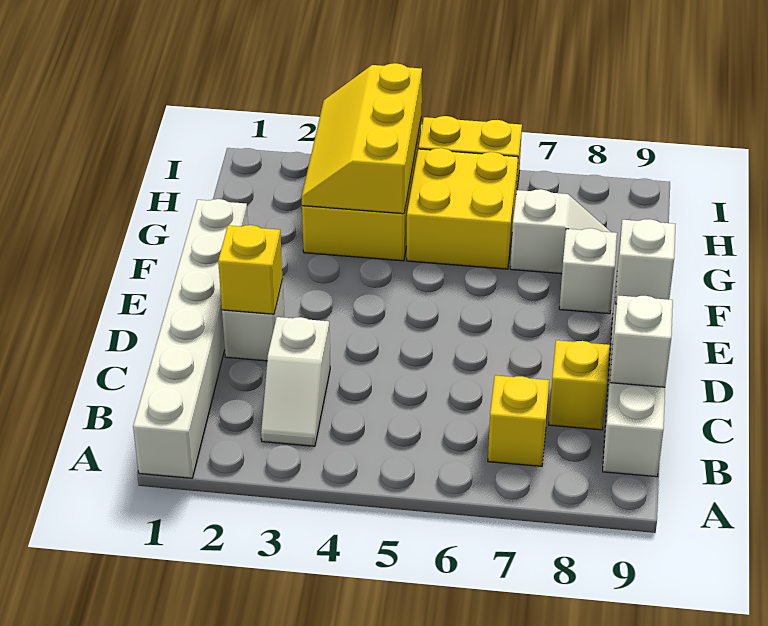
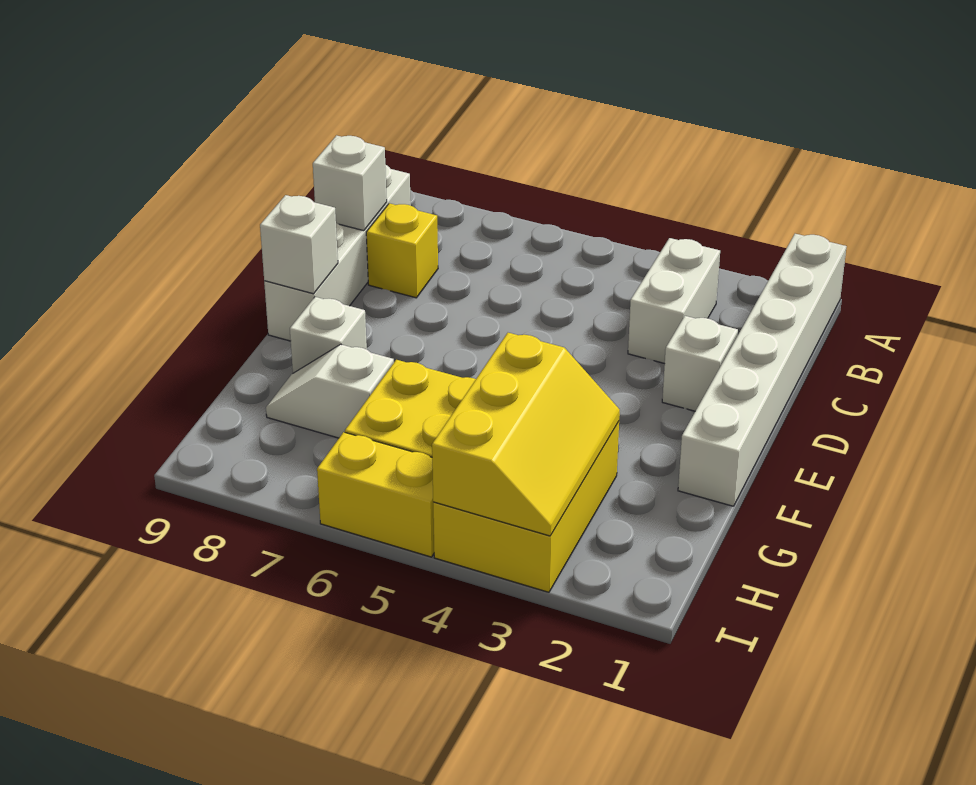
white slope B3:C3 level 1 top C -> white brick B3:C3 level 1
yellow brick B7 level 1 -> none
yellow brick D2 level 2 -> none

